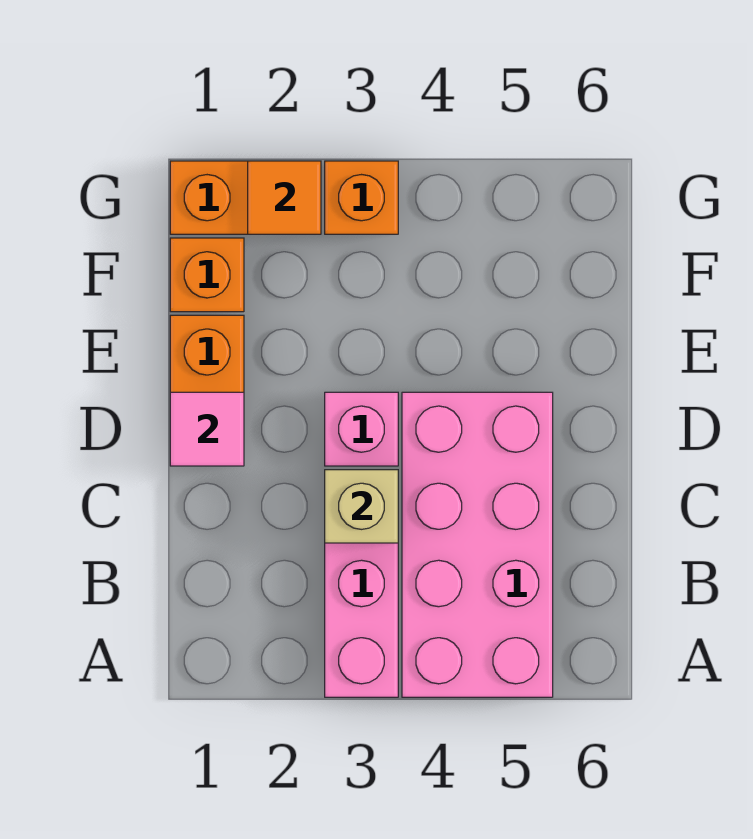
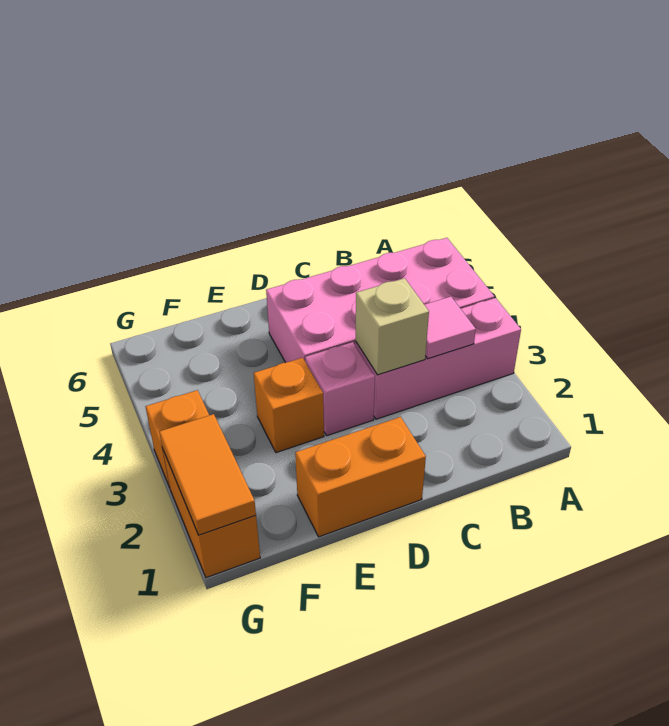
pink tile D1 level 2 -> pink tile B3 level 2
orange brick F1 level 1 -> orange brick E3 level 1
orange tile G2 level 2 -> orange tile G1:G2 level 2

